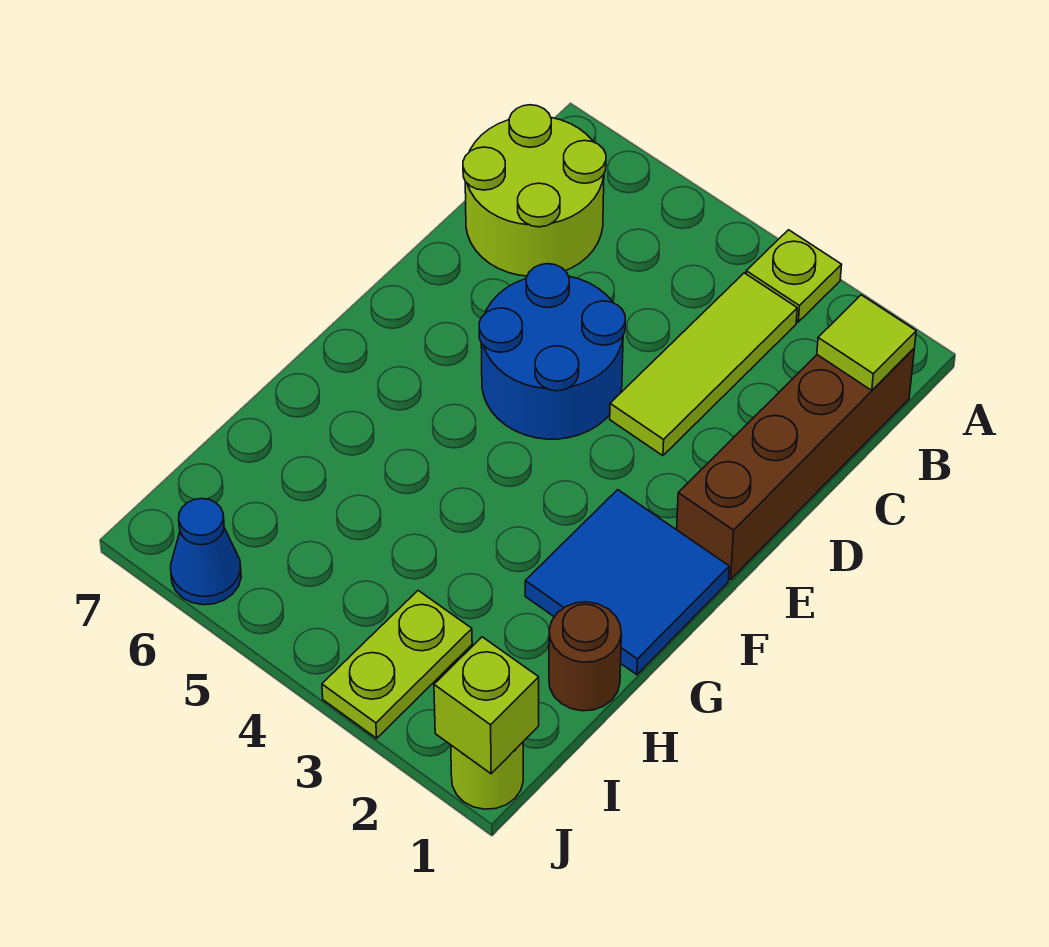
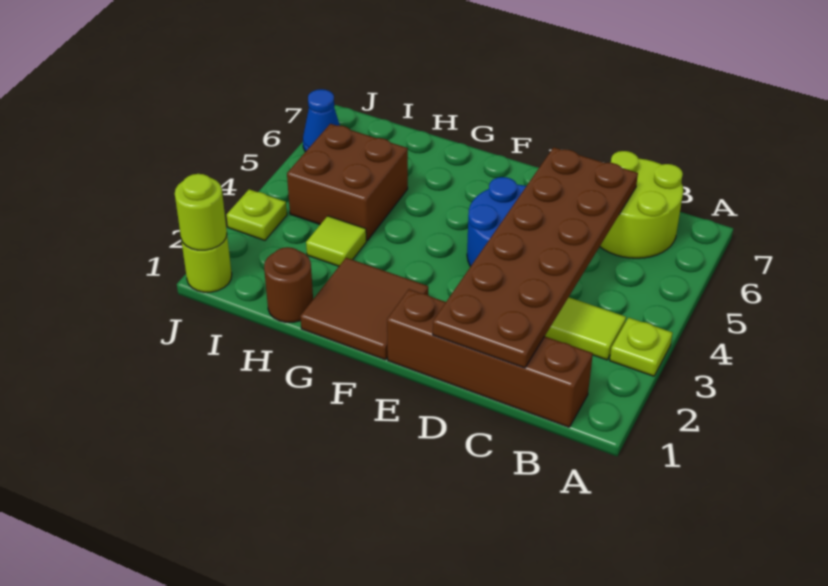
lime tile B1 level 2 -> lime tile H3 level 1
none -> brown plate C1:D6 level 2
blue tile F1:G2 level 1 -> brown tile F1:G2 level 1
none -> brown brick H4:I5 level 1
lime plate I3:J3 level 1 -> lime plate J3 level 1
lime brick J1 level 2 -> lime round brick J1 level 2

